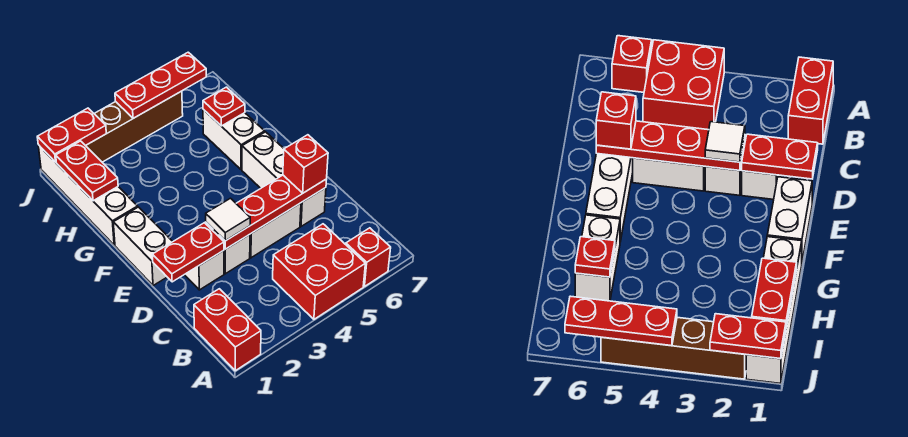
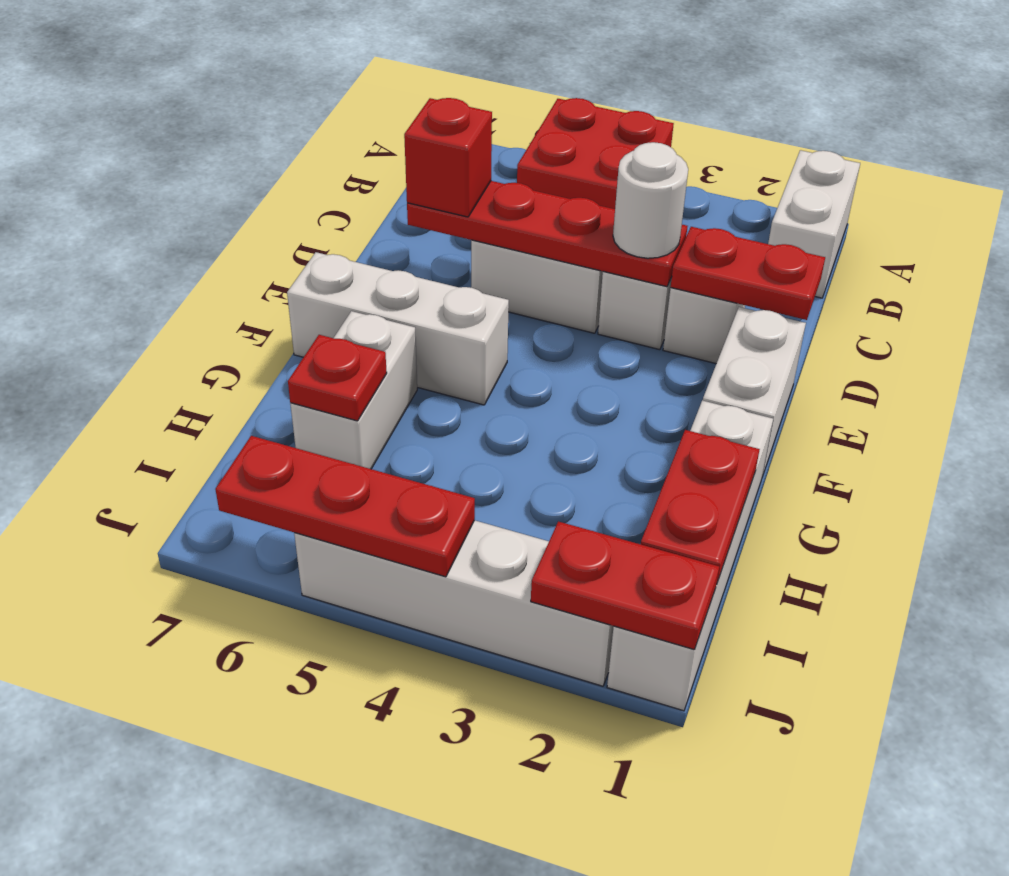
red brick A1:B1 level 1 -> white brick A1:B1 level 1
red brick A6 level 1 -> none
white tile D3 level 3 -> white round brick D3 level 3
white brick D6:F6 level 1 -> white brick F5:F7 level 1
brown brick J2:J5 level 1 -> white brick J2:J5 level 1

